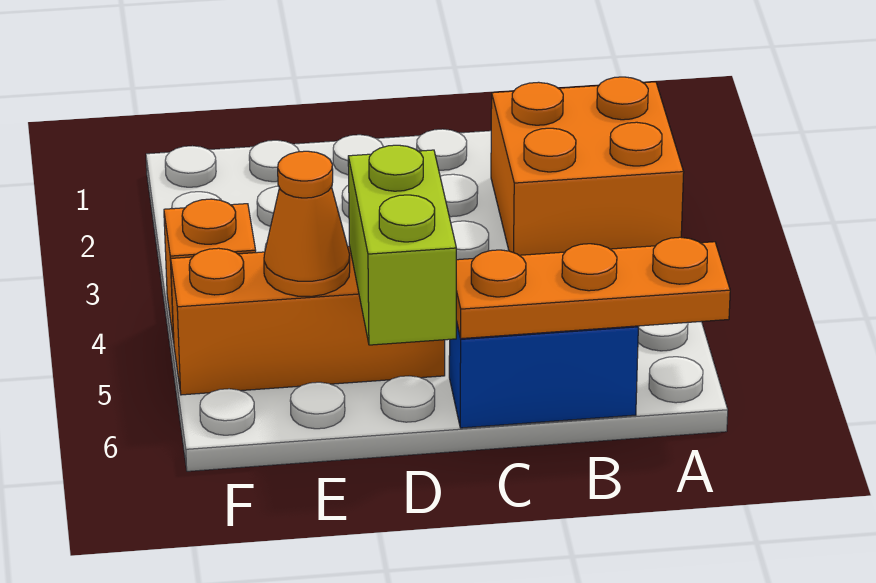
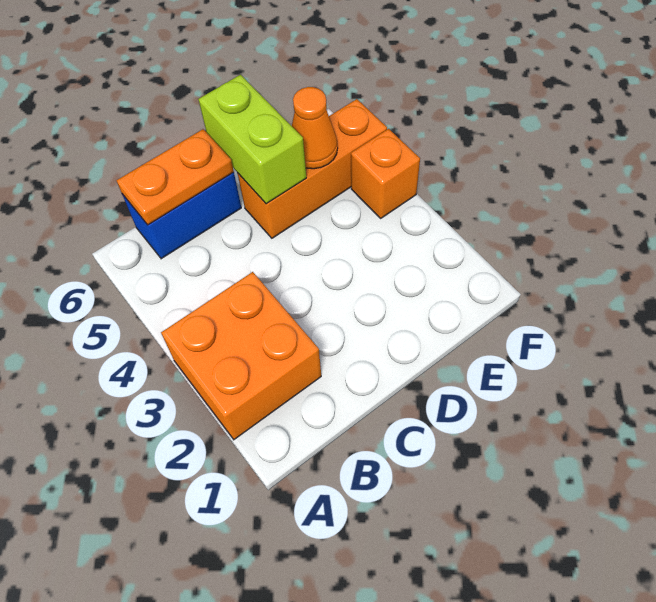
orange plate A6:C6 level 2 -> orange plate B6:C6 level 2

